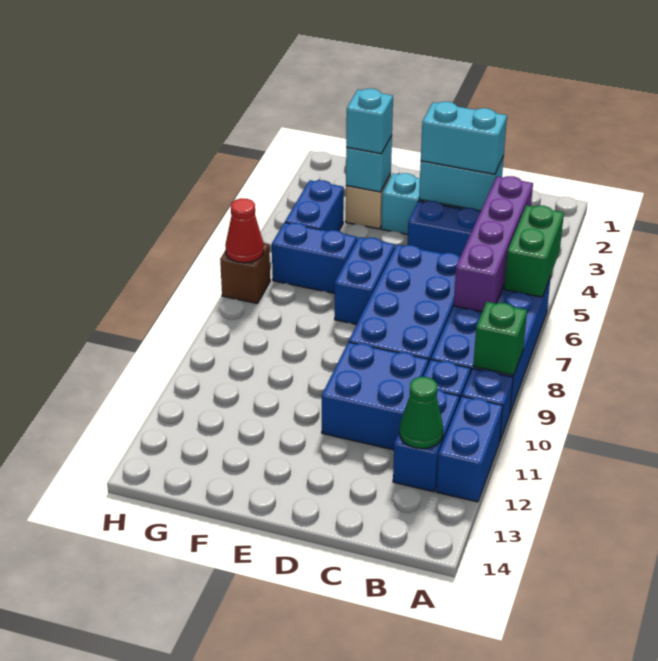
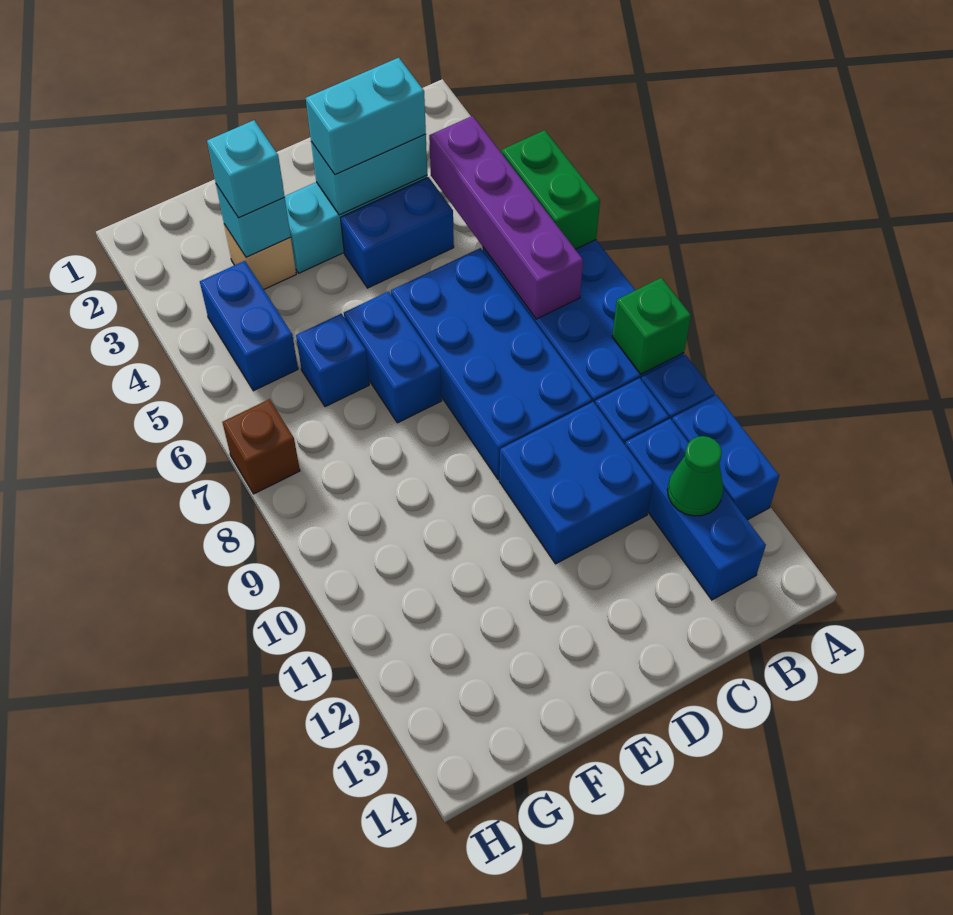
blue brick B11:B12 level 1 -> blue brick B11:B13 level 1
blue brick F6:G6 level 1 -> blue brick F6 level 1
red cone H7 level 2 -> none

